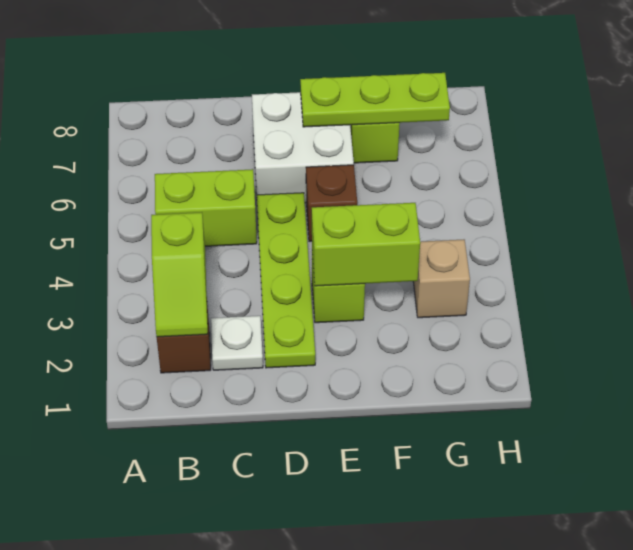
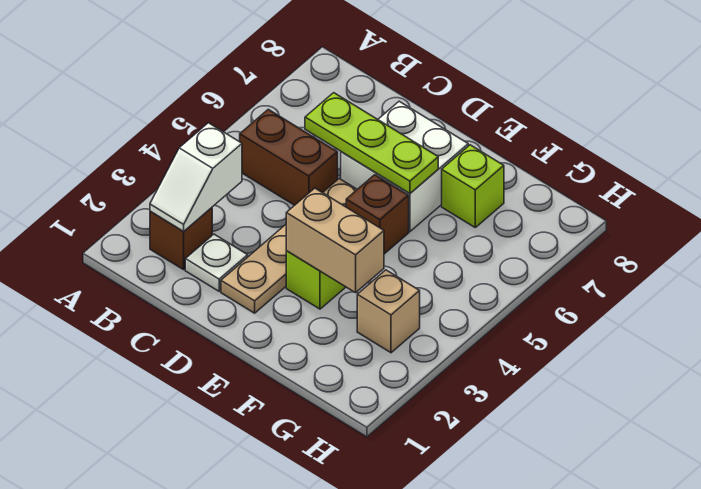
lime slope B2:B3 level 2 top 3 -> white slope B2:B3 level 2 top 3
lime brick B5:C5 level 1 -> brown brick B5:C5 level 1
lime plate D2:D5 level 1 -> tan plate D2:D5 level 1
lime brick E3:F3 level 2 -> tan brick E3:F3 level 2
lime plate E7:G7 level 2 -> lime plate C6:E6 level 2

